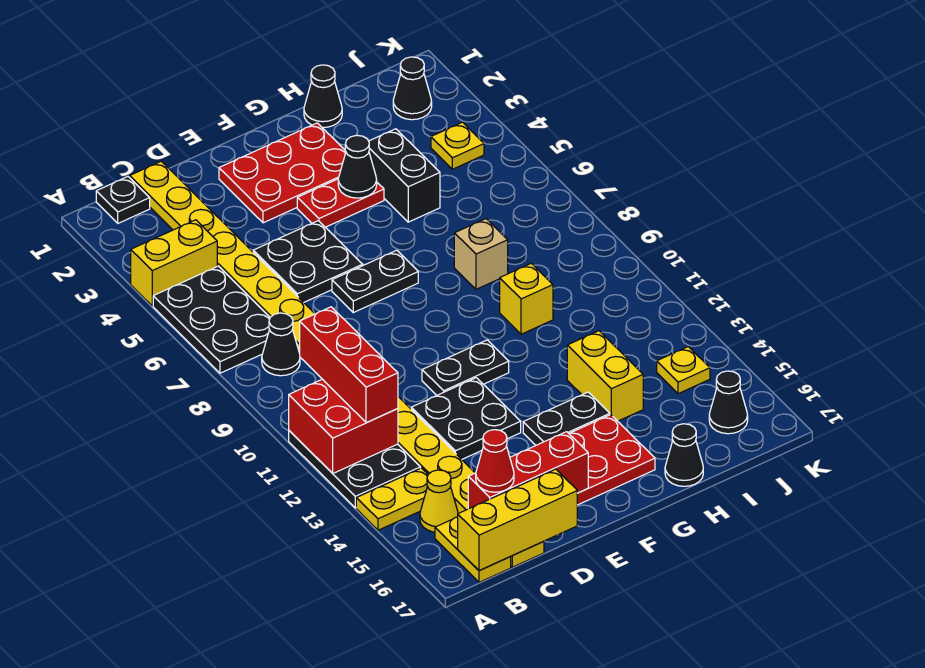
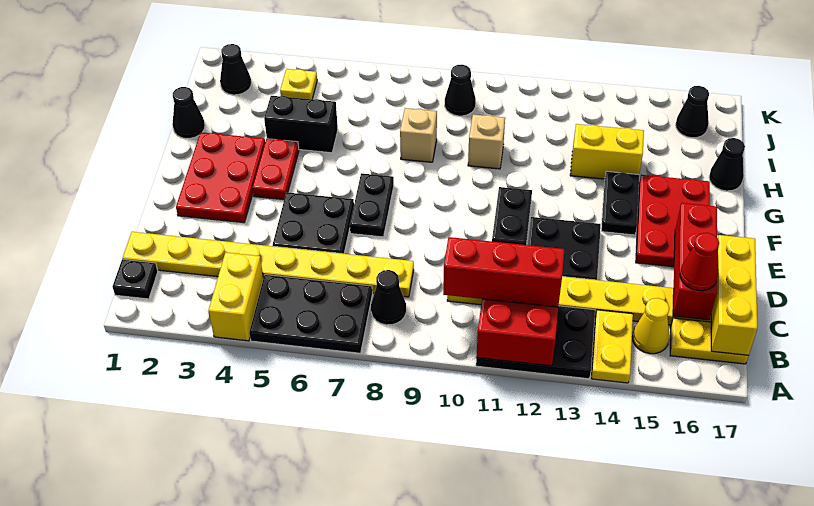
black cone G4 level 2 -> black cone J9 level 1
yellow brick H10 level 1 -> tan brick H10 level 1
yellow plate J14 level 1 -> none

